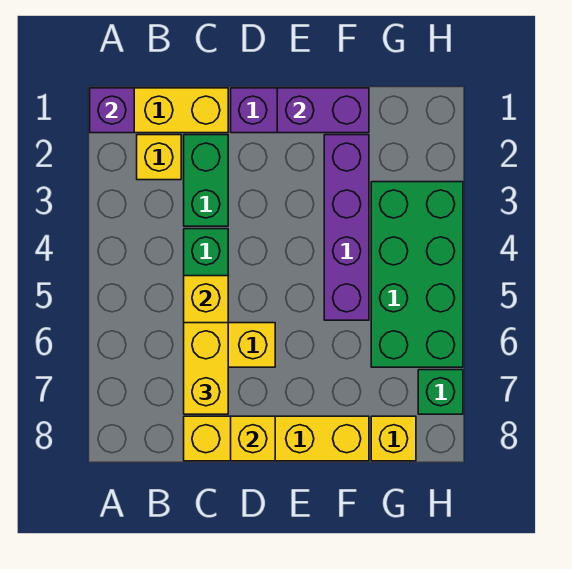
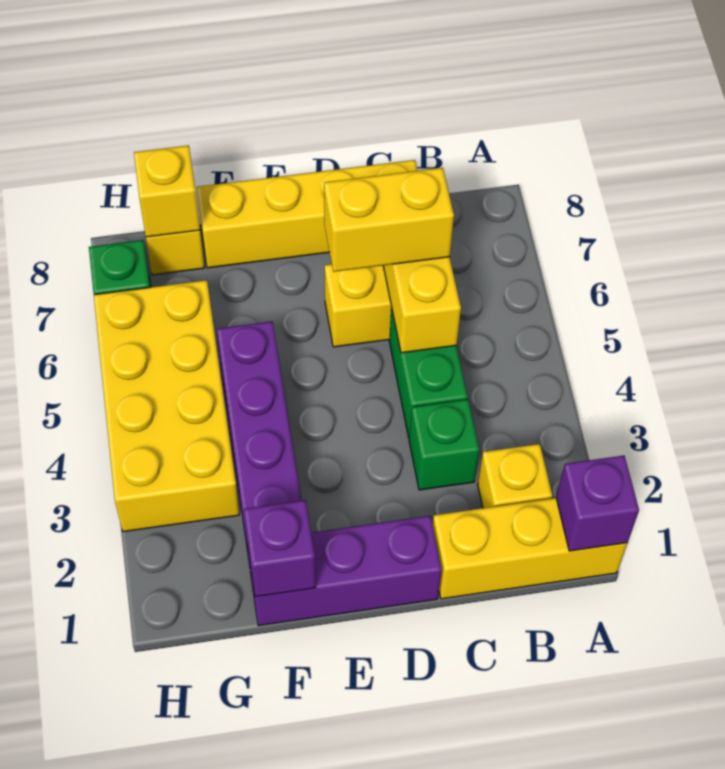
green brick C2:C3 level 1 -> green brick C3 level 1
yellow brick C6:C7 level 3 -> yellow brick C6:D6 level 3
yellow brick D8 level 2 -> yellow brick G8 level 2
purple brick E1:F1 level 2 -> purple brick F1 level 2
green brick G3:H6 level 1 -> yellow brick G3:H6 level 1

